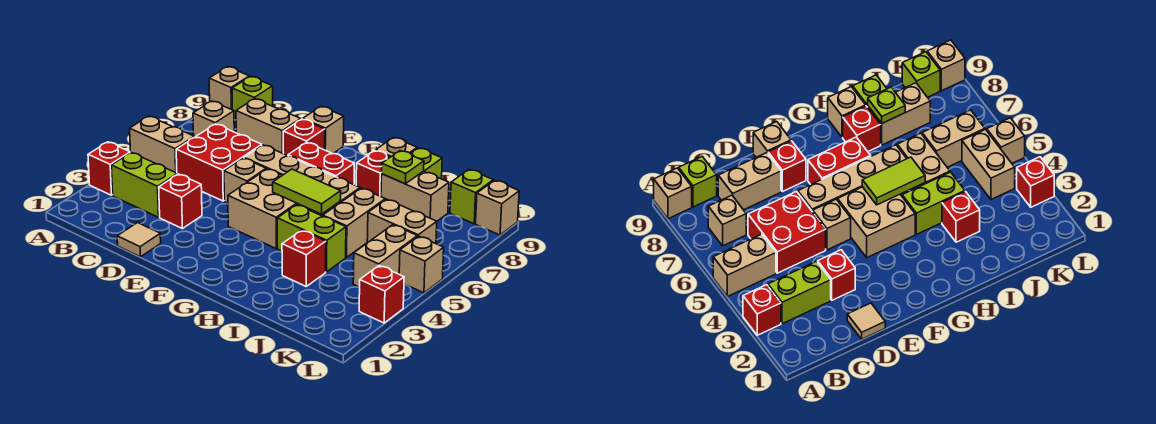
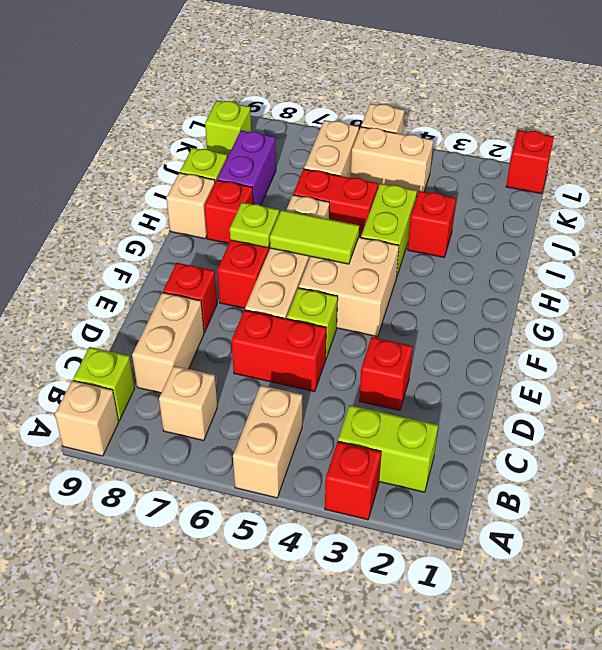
lime brick B3:C3 level 1 -> lime brick B2:B3 level 1
red brick C5:D6 level 1 -> red brick D5:D6 level 1
tan tile D1 level 1 -> none
tan brick E5 level 1 -> lime brick E5 level 1
tan brick E9 level 1 -> none
lime tile G5:H5 level 2 -> lime tile G5:G6 level 2
tan brick I5:I6 level 1 -> red brick I5:I6 level 1
tan brick I8:J8 level 1 -> purple brick I8:J8 level 1
lime plate I8 level 2 -> lime plate G7 level 2
red brick L3 level 1 -> red brick L1 level 1
tan brick L9 level 1 -> none

